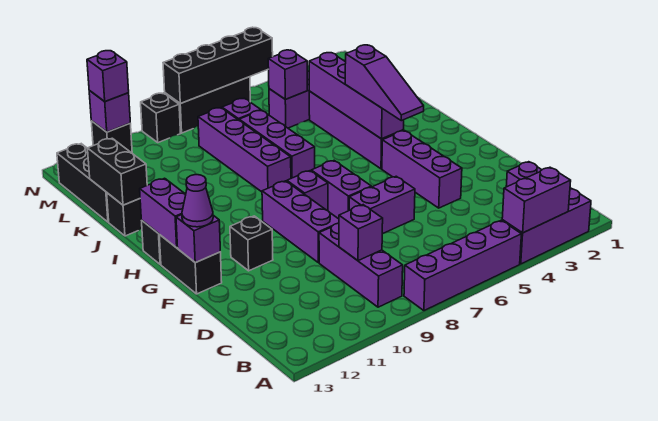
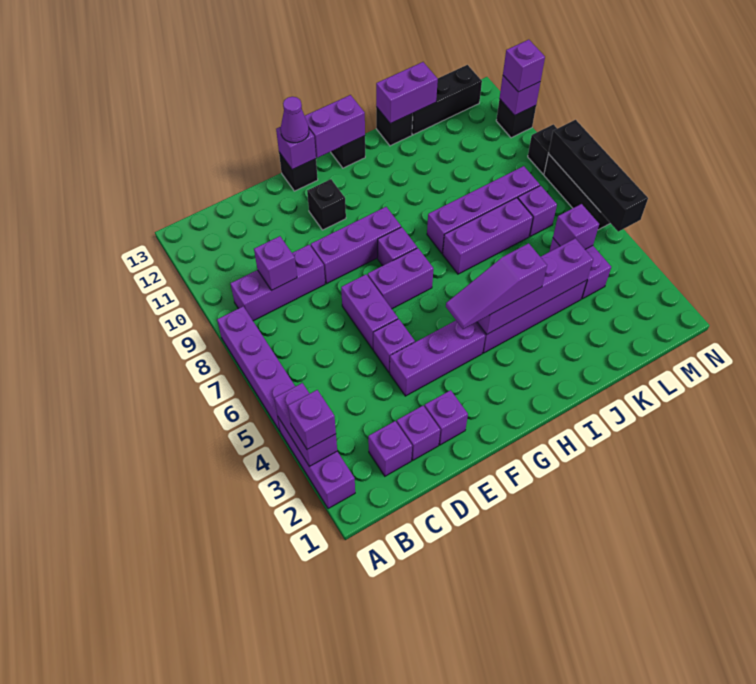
none -> purple brick A3 level 3
none -> purple brick D2 level 1
none -> purple brick E2 level 1
none -> purple brick E5 level 1
black brick F13:G13 level 1 -> black brick F13 level 1
black brick J13:K13 level 2 -> purple brick J13:K13 level 2

